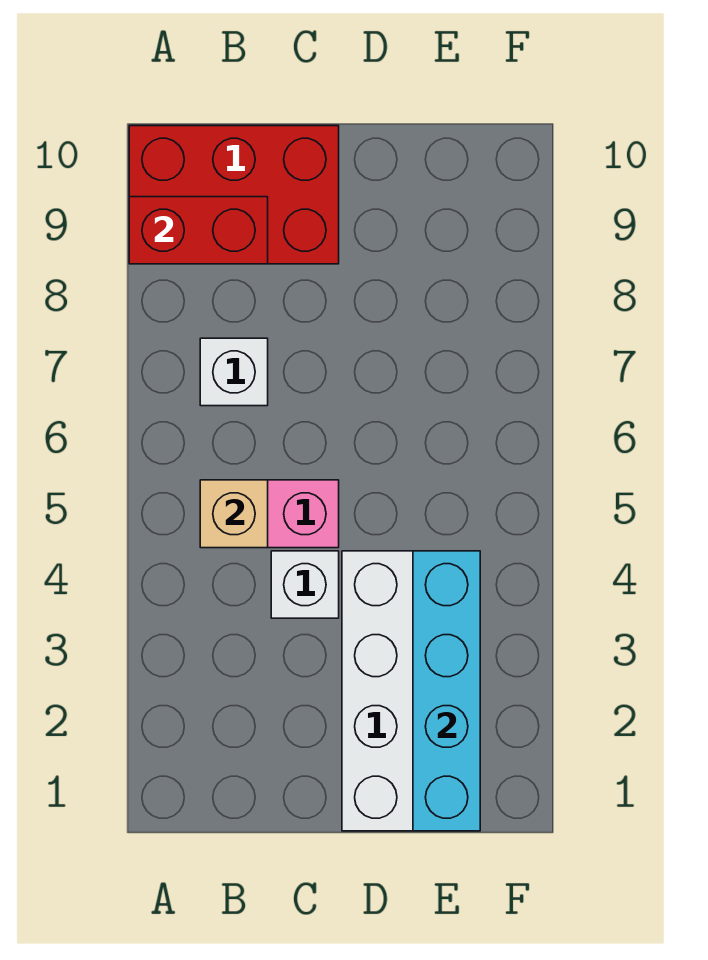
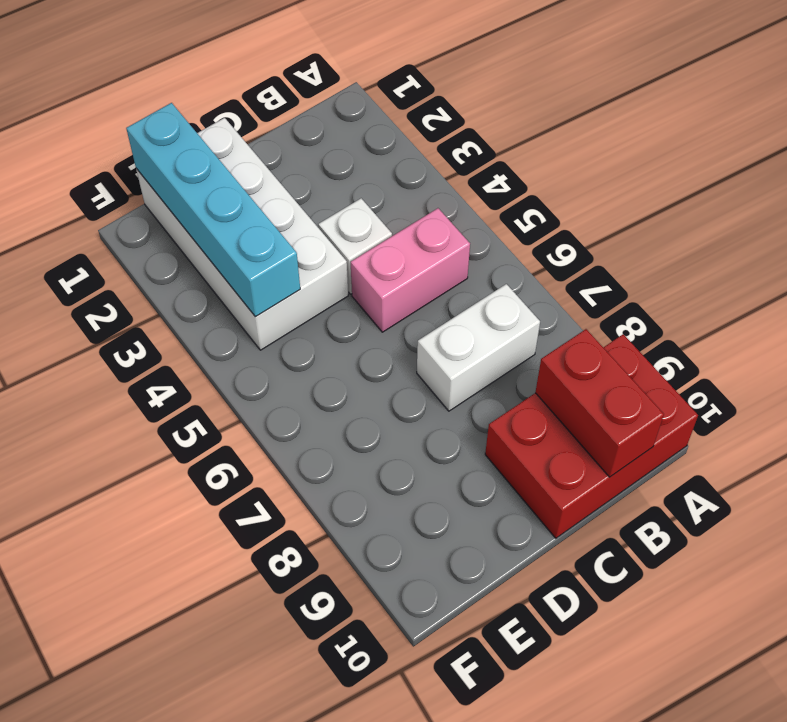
red brick A9:B9 level 2 -> red brick B9:B10 level 2
tan brick B5 level 2 -> none
white brick B7 level 1 -> white brick B7:C7 level 1

